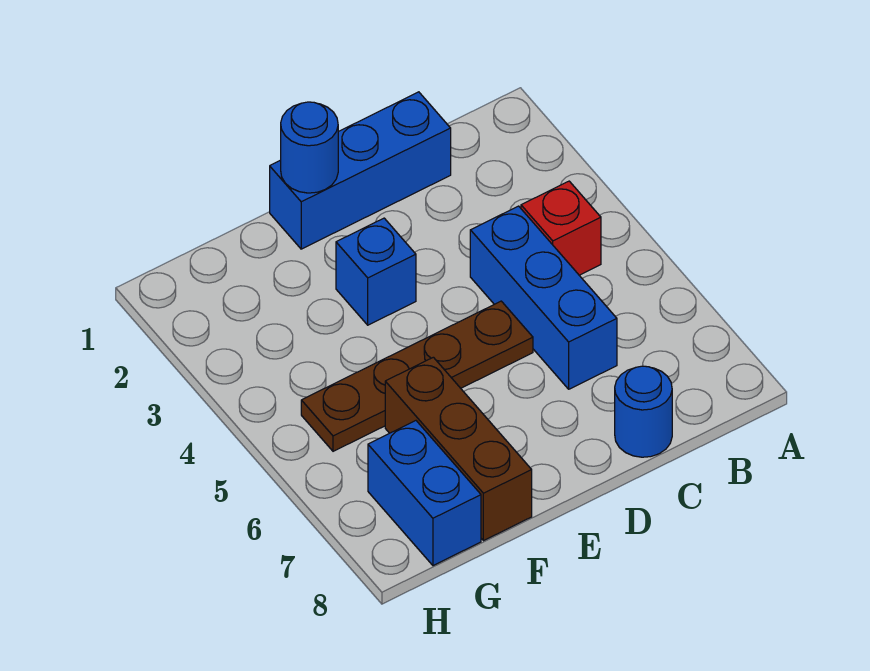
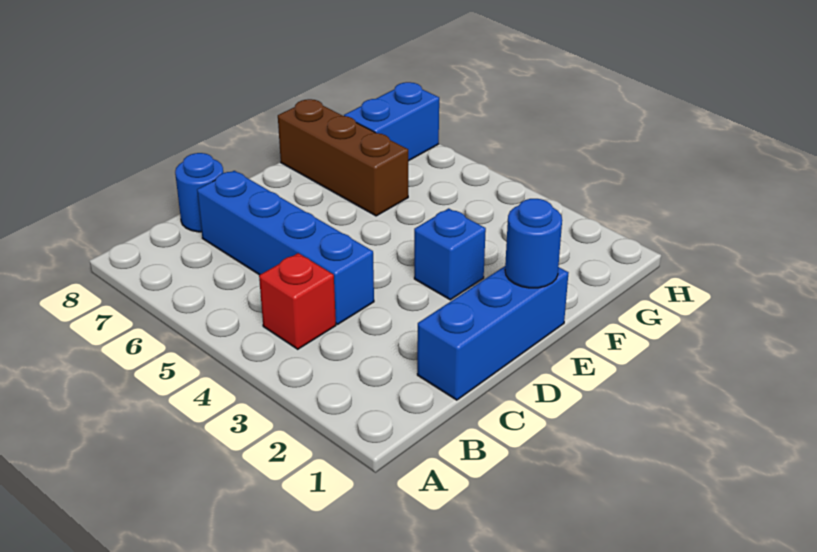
blue brick C4:C6 level 1 -> blue brick C4:C7 level 1
brown plate D5:G5 level 1 -> none
blue brick G7:G8 level 1 -> blue brick G7:H7 level 1

